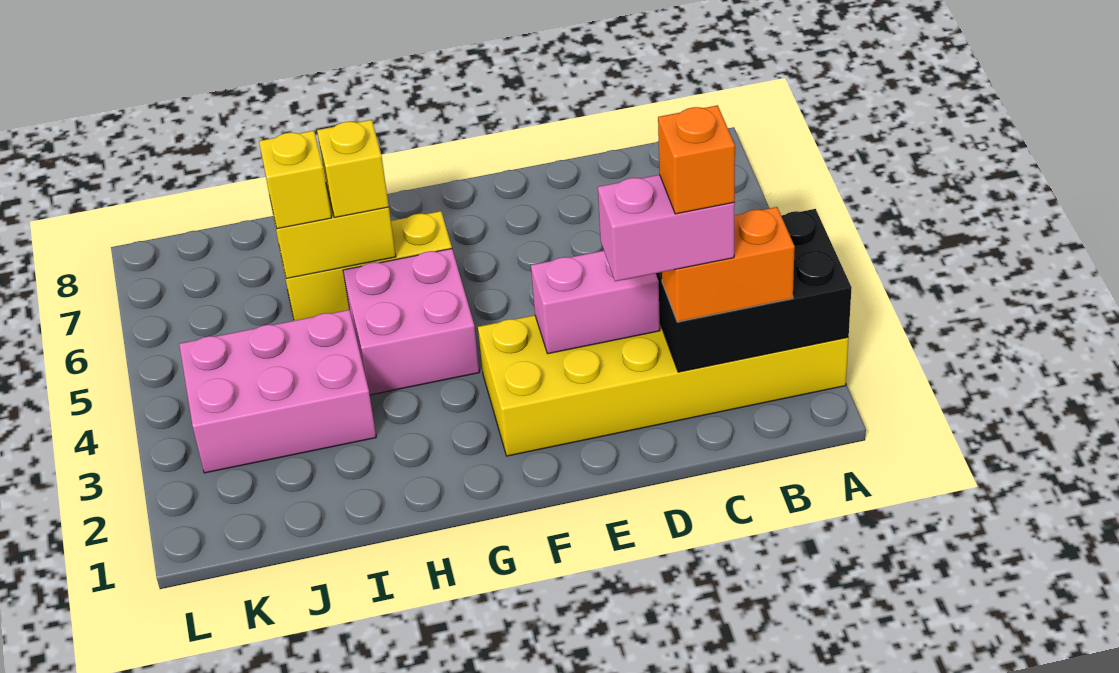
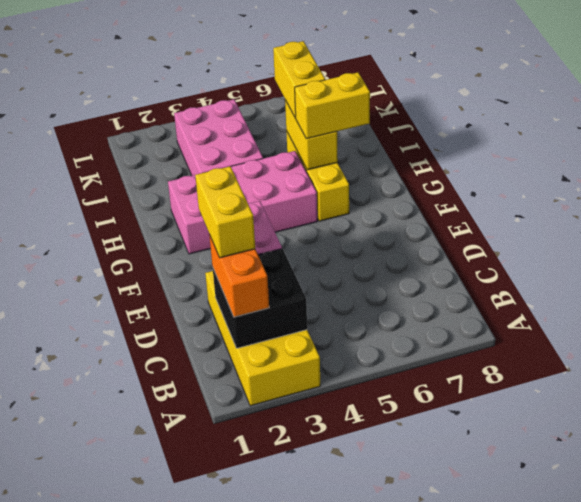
yellow brick A2:F3 level 1 -> yellow brick A2:D3 level 1
black brick A2:C3 level 2 -> black brick B2:C3 level 2
pink brick C2:D2 level 4 -> yellow brick C2:D2 level 4
orange brick C2 level 5 -> none
pink brick G4:H5 level 1 -> pink brick G2:H5 level 1
yellow brick H6 level 3 -> yellow brick H6:H7 level 3
yellow brick I6 level 3 -> yellow brick I6:J6 level 3

